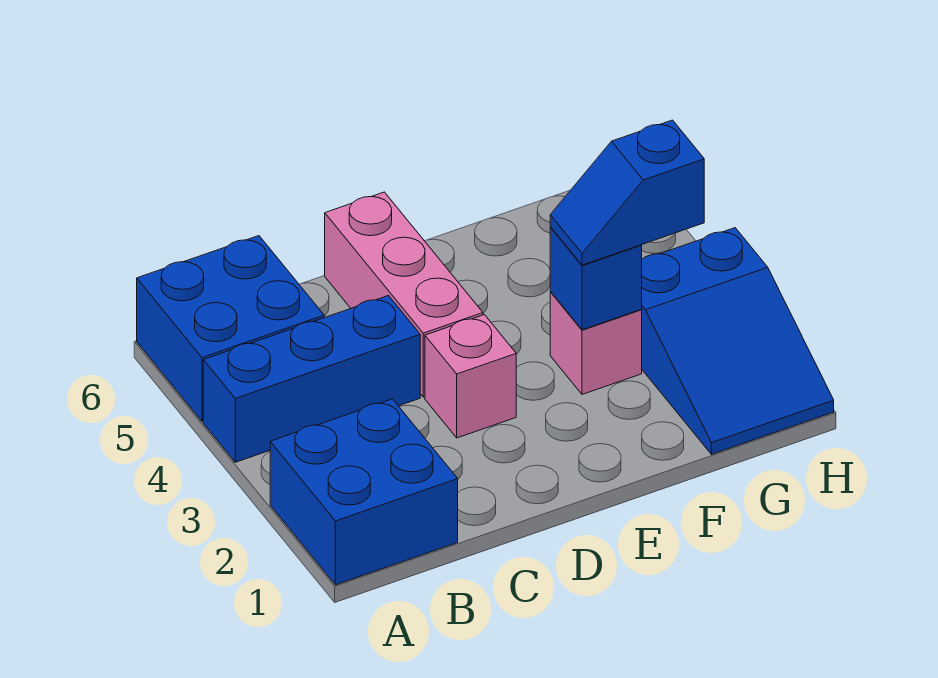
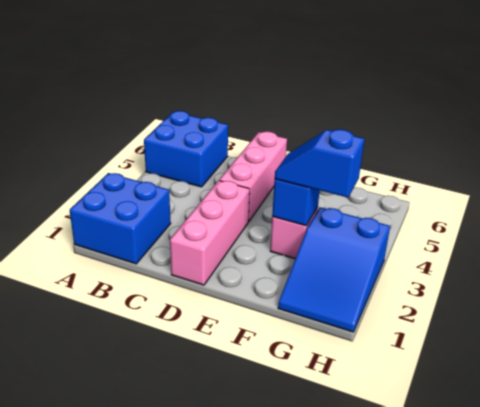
blue brick A4:C4 level 1 -> none
pink brick D3 level 1 -> pink brick D1:D3 level 1

